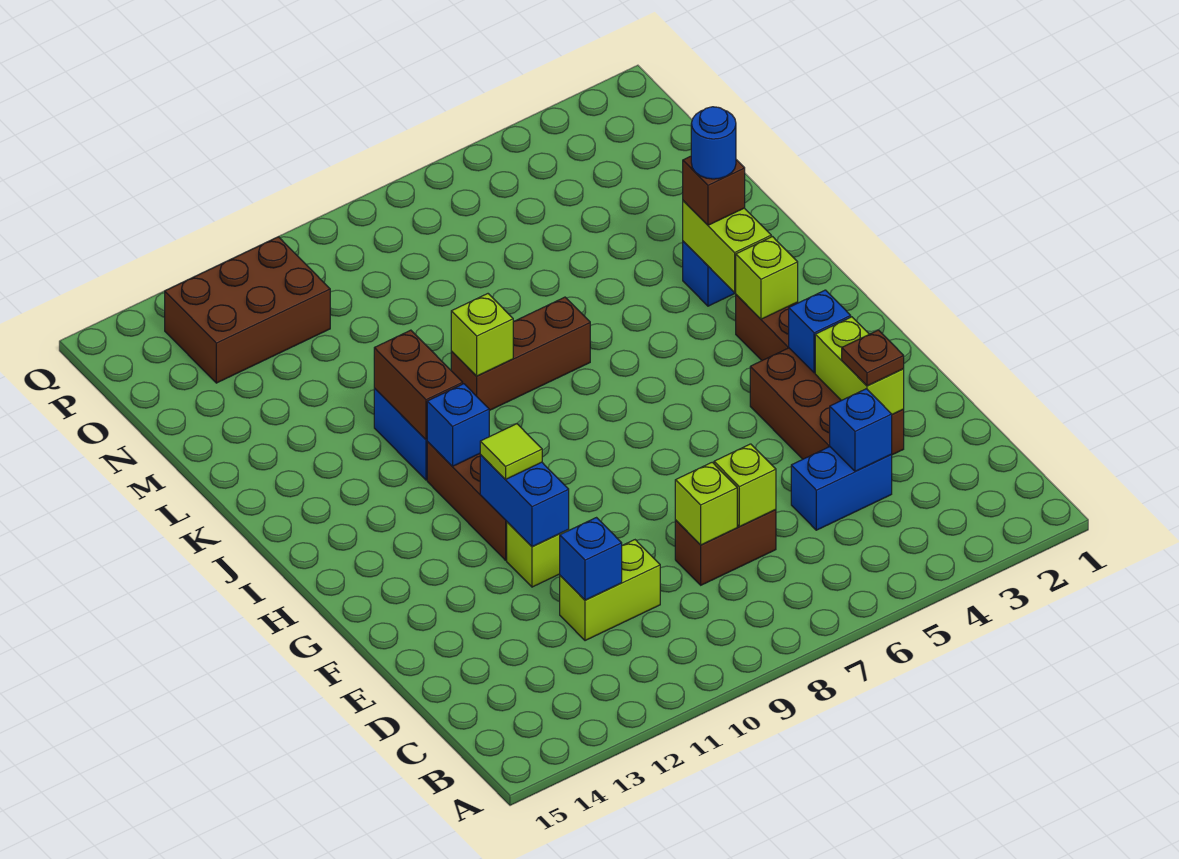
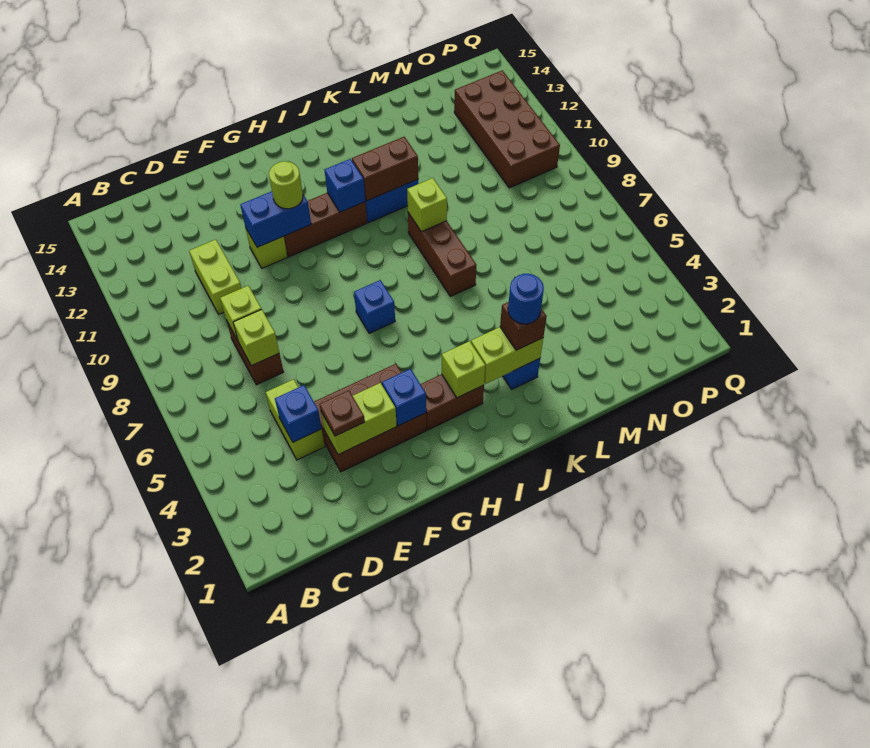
blue brick D4:D5 level 1 -> lime brick D4:D5 level 1
blue brick D11 level 2 -> blue brick H7 level 1
lime tile G11 level 3 -> lime round brick G11 level 3
brown brick O11:P13 level 1 -> brown brick O10:P13 level 1

